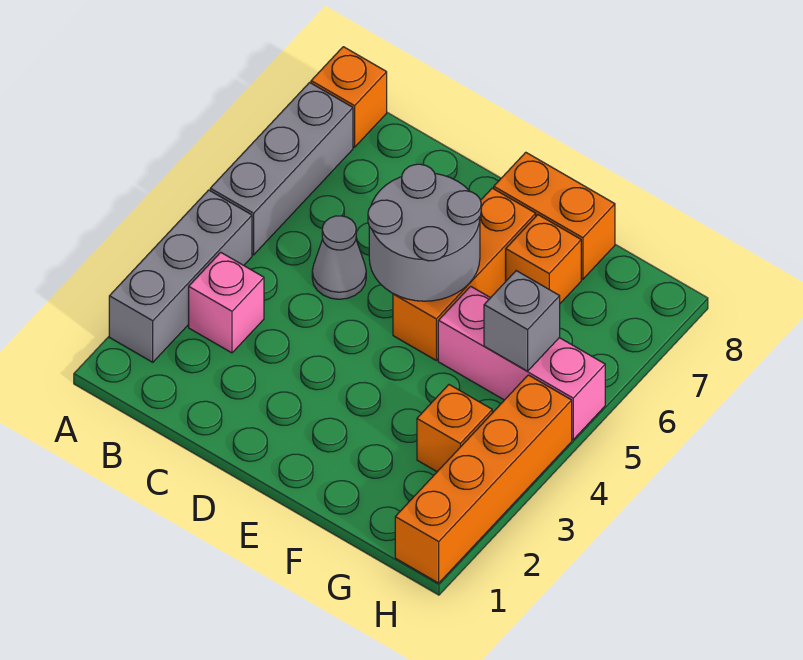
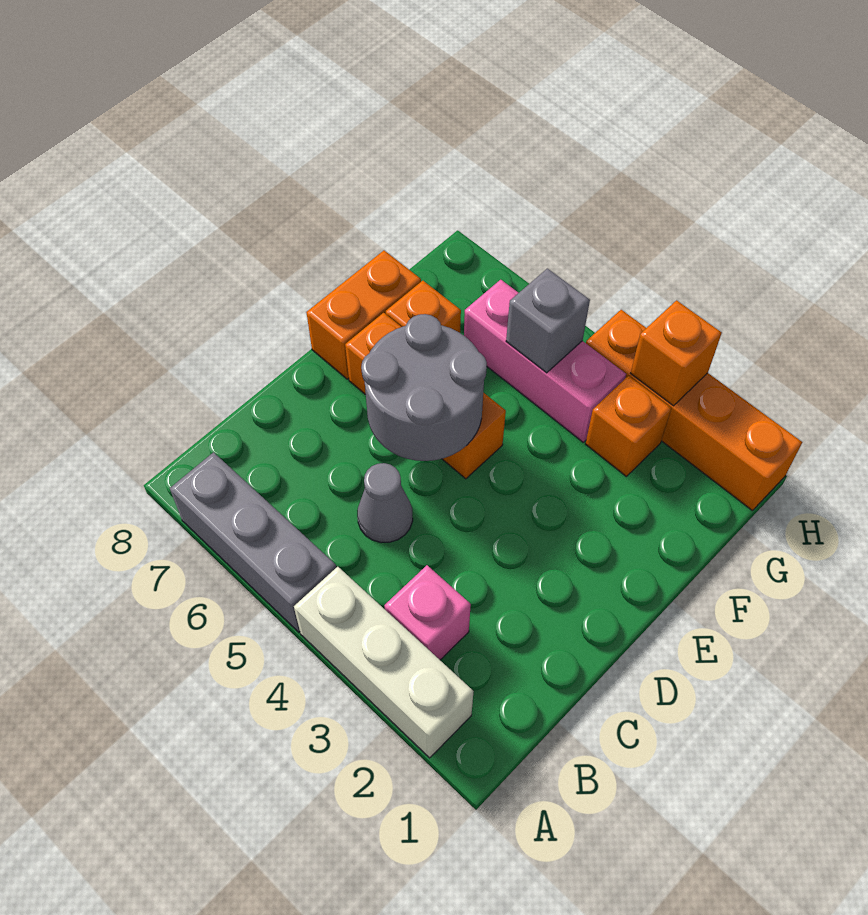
grey brick A2:A4 level 1 -> white brick A2:A4 level 1
orange brick A8 level 1 -> orange brick H3 level 2
pink brick F5:H5 level 1 -> pink brick G4:G6 level 1

